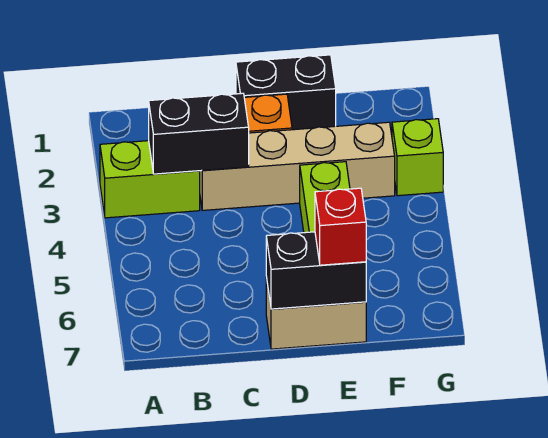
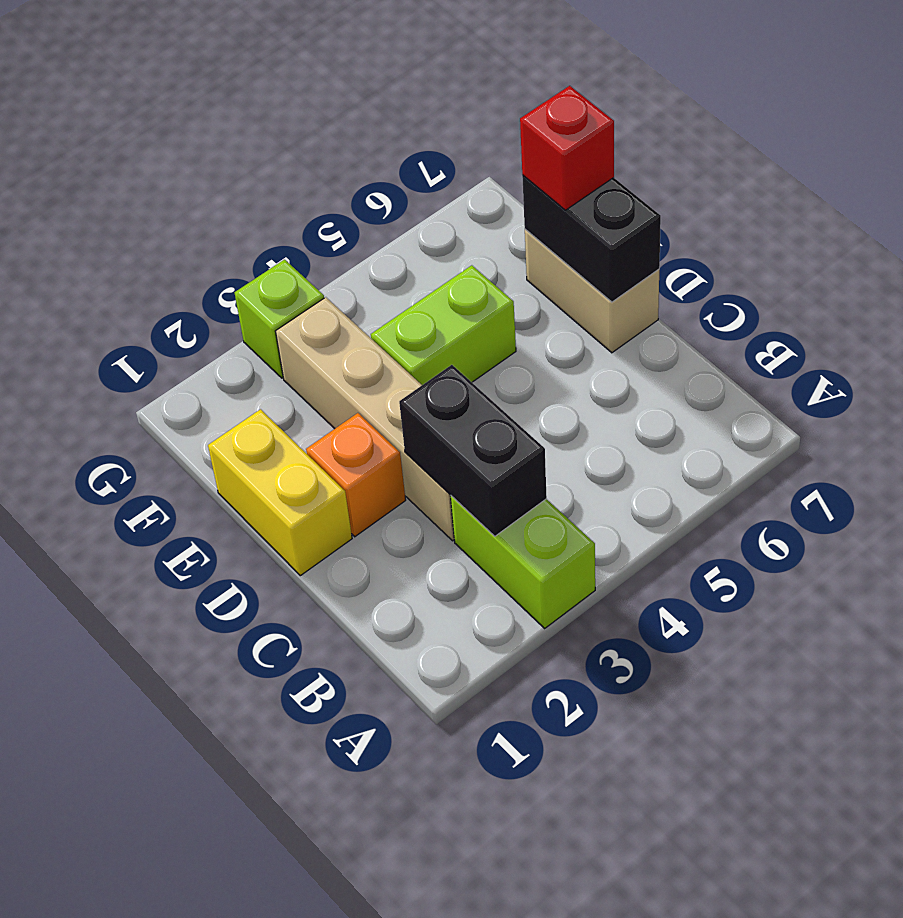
black brick D1:E1 level 1 -> yellow brick D1:E1 level 1

